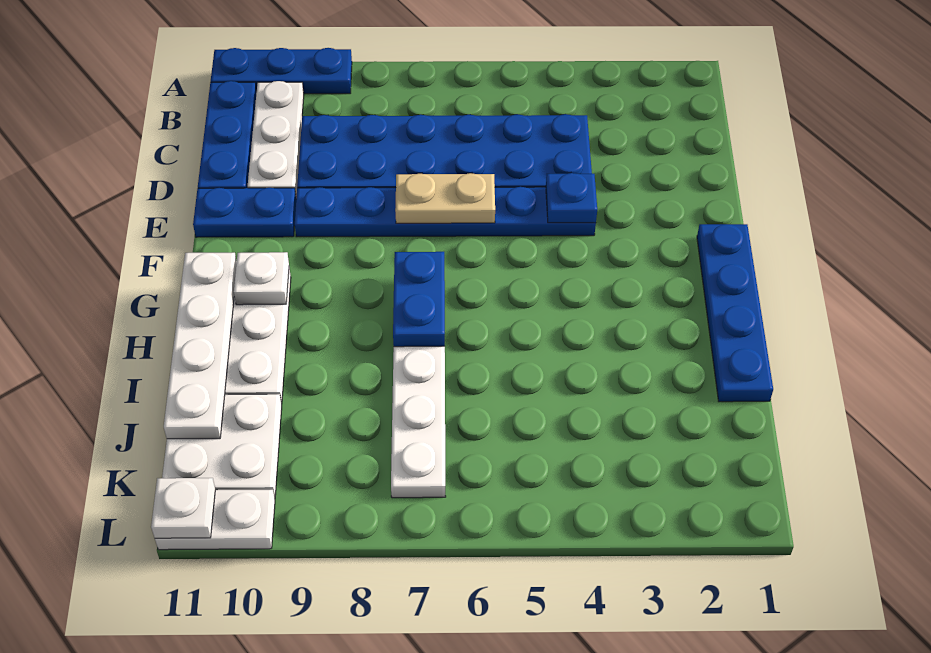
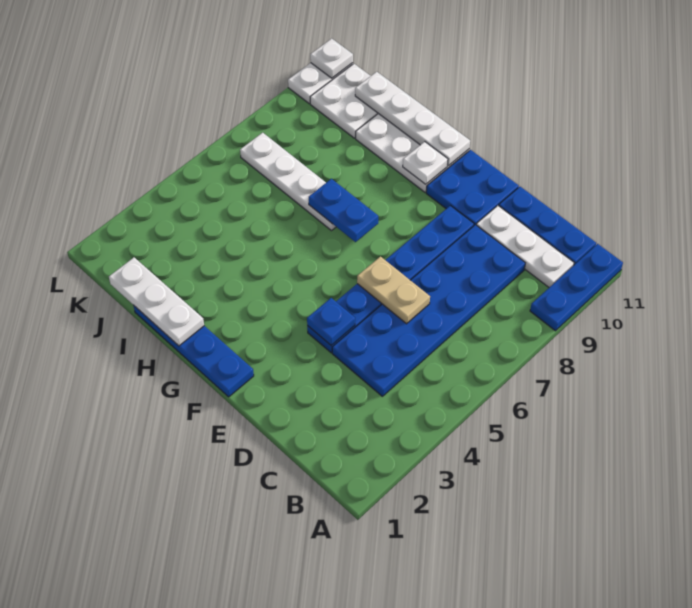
tan plate E6:E7 level 2 -> tan plate D6:E6 level 2
blue plate E10:E11 level 1 -> blue plate E10:F11 level 1
none -> white plate H1:J1 level 2

